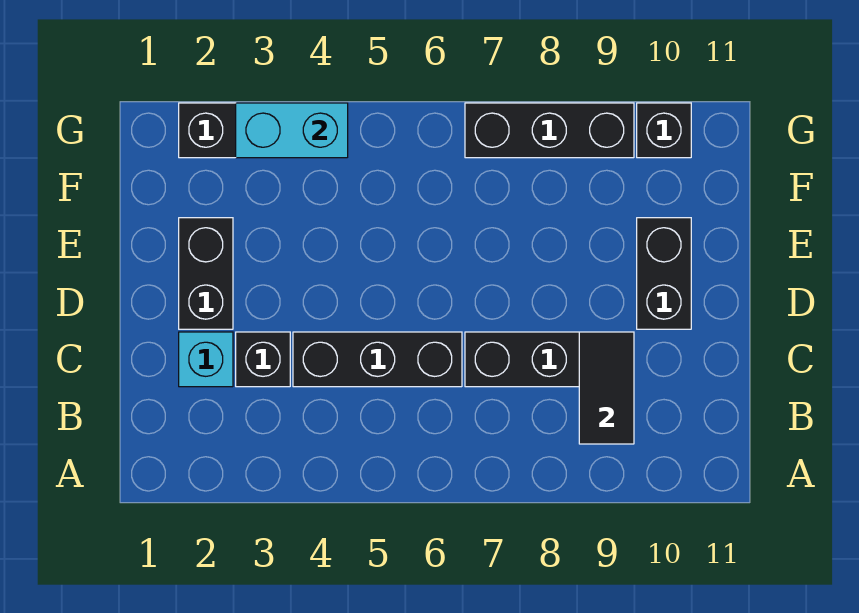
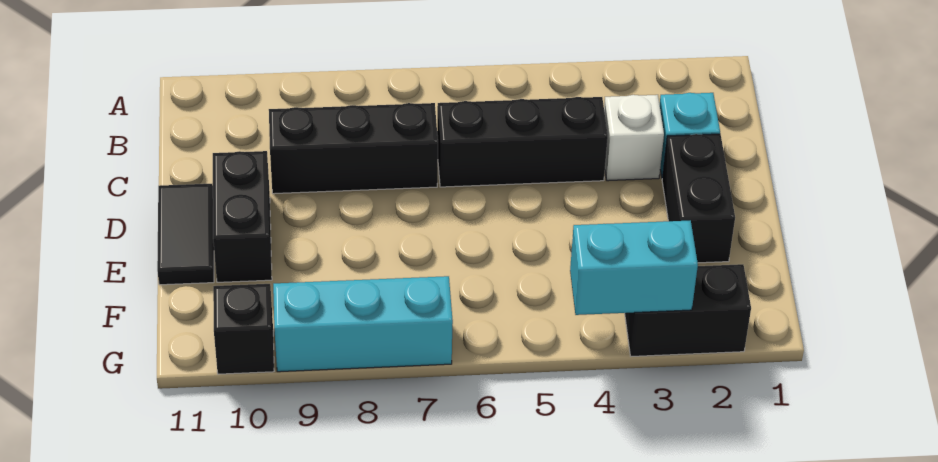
black tile B9:C9 level 2 -> black tile D11:E11 level 1
black brick C3 level 1 -> white brick C3 level 1
black brick G7:G9 level 1 -> cyan brick G7:G9 level 1

